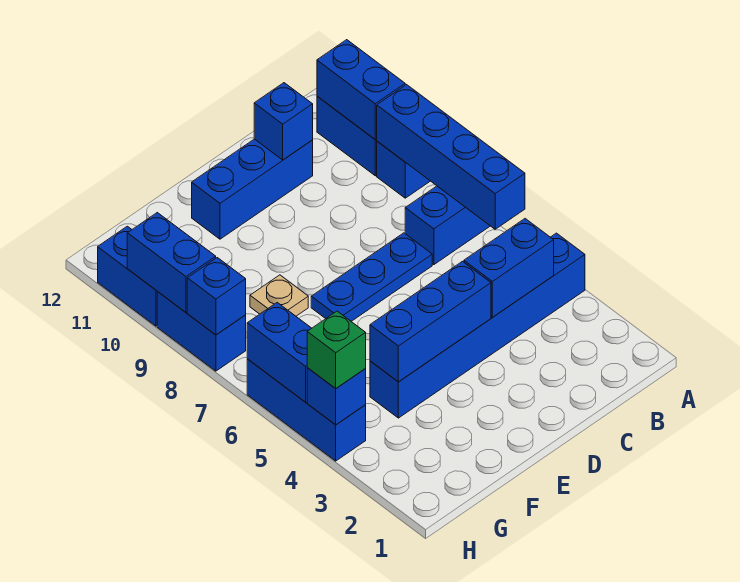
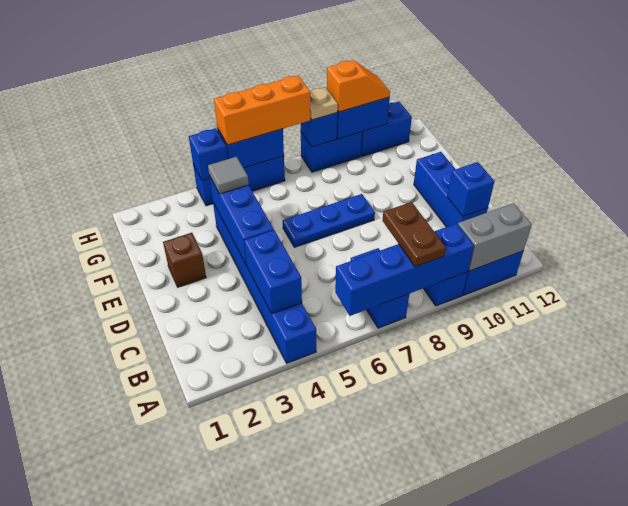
none -> brown plate A8:B8 level 3
blue brick A10:A11 level 2 -> grey brick A10:A11 level 2
blue plate C7:E7 level 1 -> blue plate E6:E8 level 1
none -> brown brick E2 level 1
none -> grey tile F4 level 3
tan plate F8 level 1 -> tan plate H8 level 3
green brick H4 level 3 -> none
none -> orange brick H5:H7 level 3
none -> orange slope H9:H10 level 3 top 9

